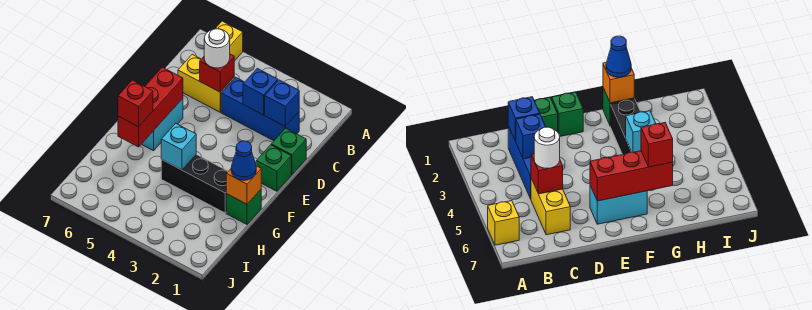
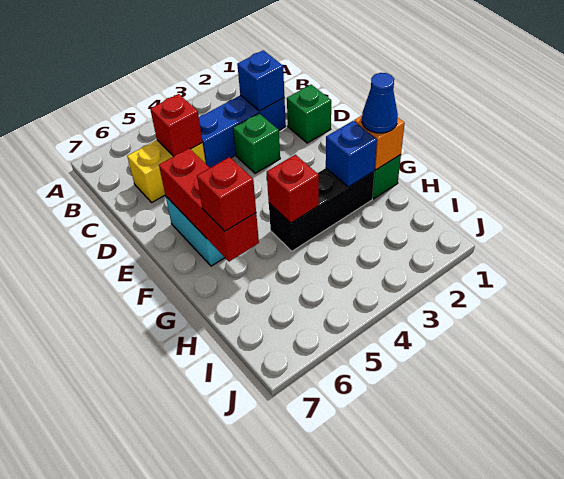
yellow brick A6 level 1 -> none
blue brick C3 level 2 -> blue brick G2 level 2
white round brick C5 level 3 -> none
green brick E1 level 1 -> green brick D3 level 1
cyan brick G4 level 2 -> red brick G4 level 2

